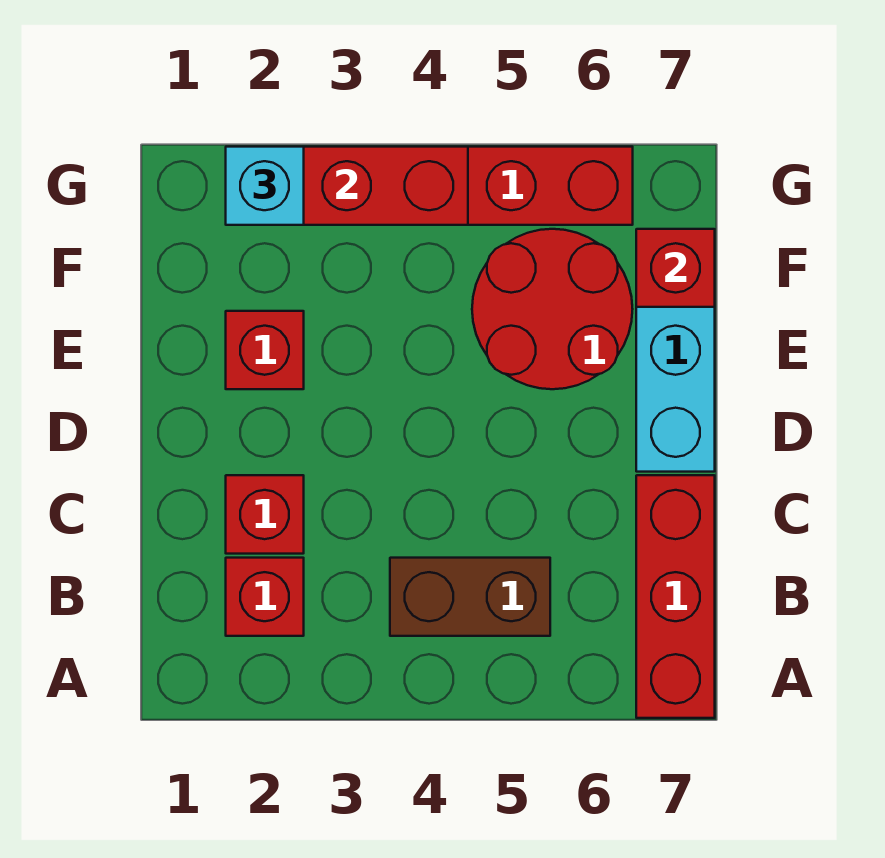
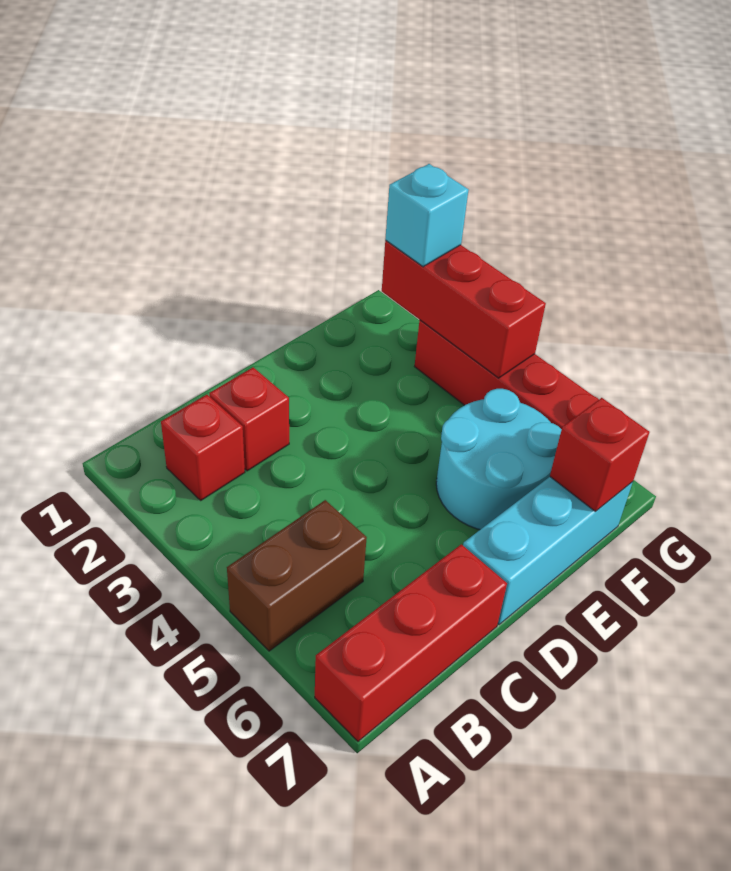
brown brick B4:B5 level 1 -> brown brick A5:B5 level 1
red brick E2 level 1 -> none
red round brick E5:F6 level 1 -> cyan round brick E5:F6 level 1

